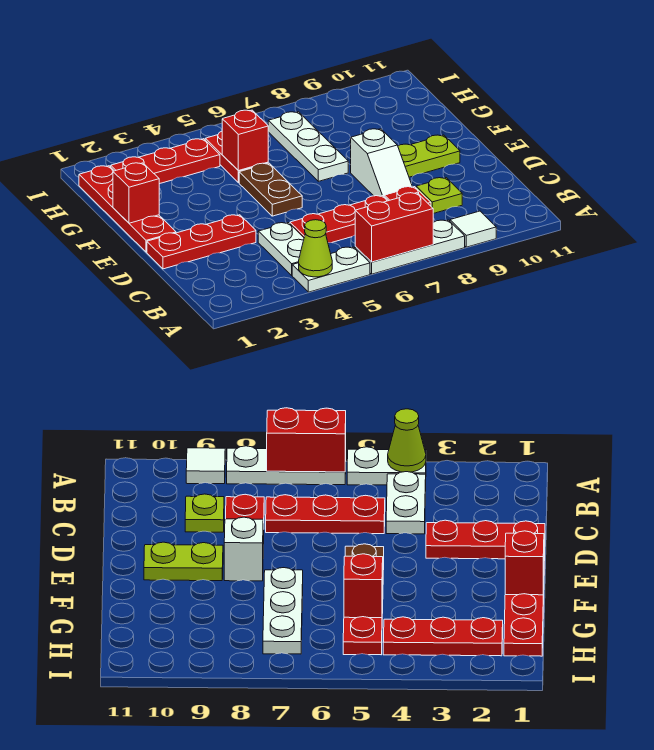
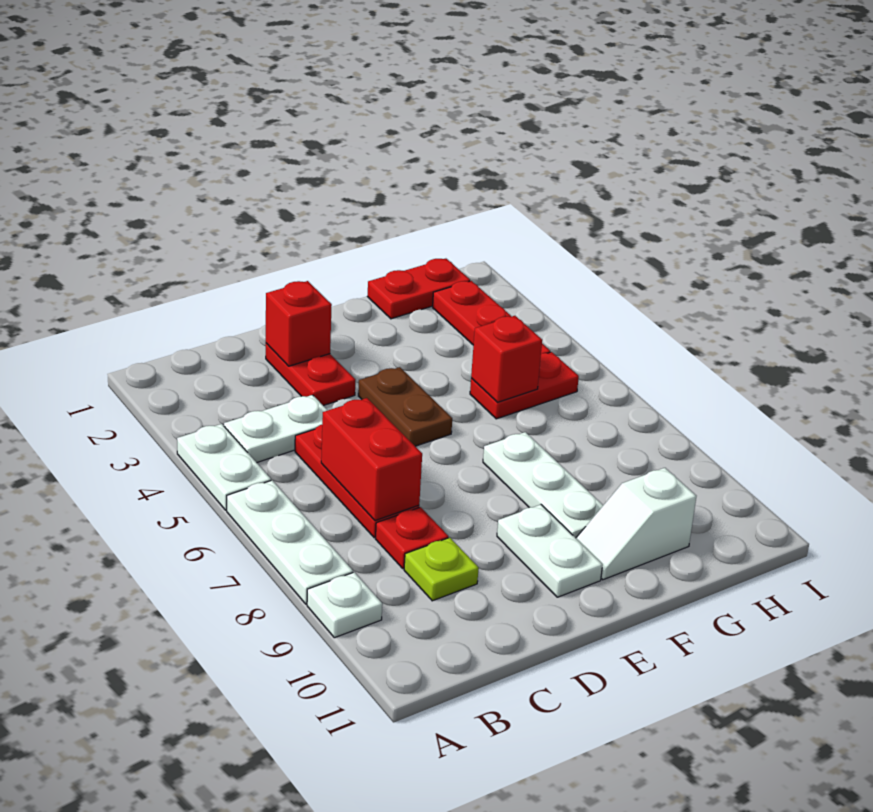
lime cone A4 level 2 -> none
red brick A6:A7 level 2 -> red brick C6:C7 level 2
white tile A9 level 1 -> white plate A9 level 1
red plate D1:D3 level 1 -> red plate D2:D3 level 1
white slope D8:E8 level 1 top E -> white slope F10:G10 level 1 top G
red plate E1:H1 level 1 -> red plate G1:H1 level 1
brown plate E5:F5 level 1 -> brown plate E4:E5 level 1
lime plate E9:E10 level 1 -> white plate E9:E10 level 1
red brick F1 level 2 -> red brick D2 level 2
white plate F7:H7 level 1 -> white plate F7:F9 level 1

